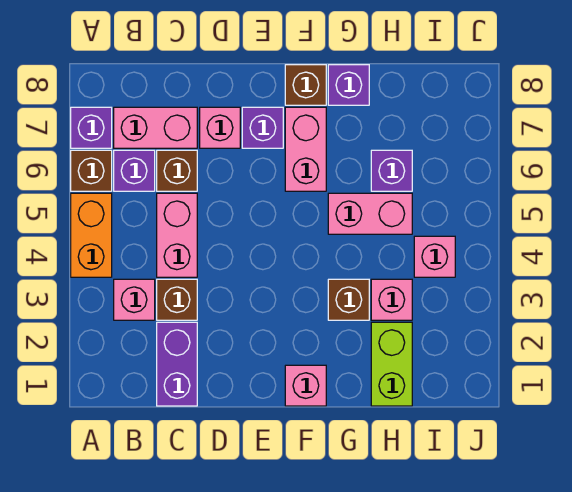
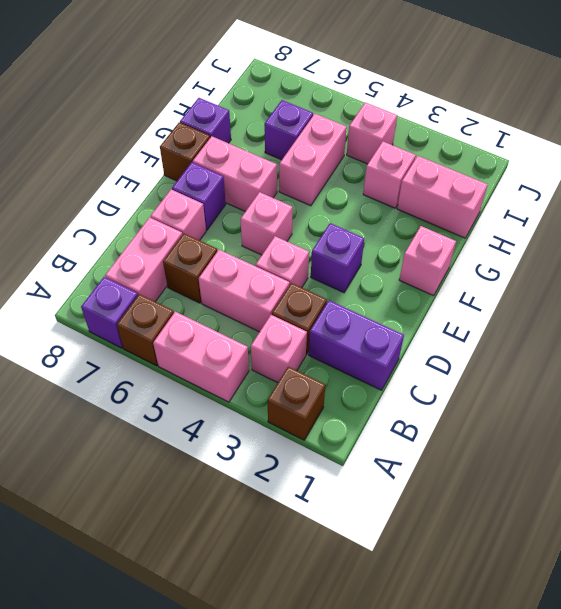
orange brick A4:A5 level 1 -> pink brick A4:A5 level 1
purple brick B6 level 1 -> purple brick E3 level 1
none -> pink brick D4 level 1
none -> pink brick E5 level 1
brown brick G3 level 1 -> brown brick A2 level 1
lime brick H1:H2 level 1 -> pink brick H1:H2 level 1

